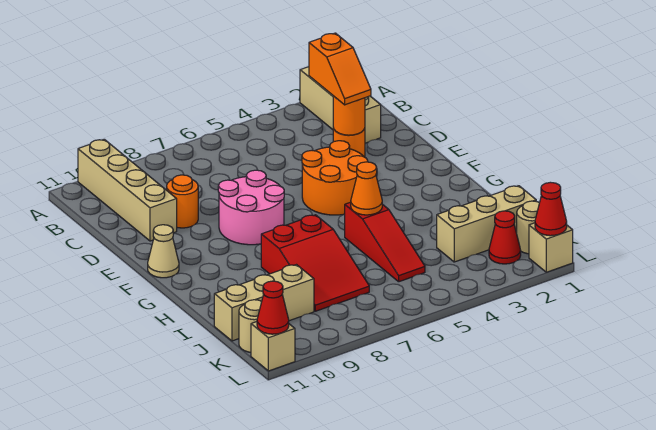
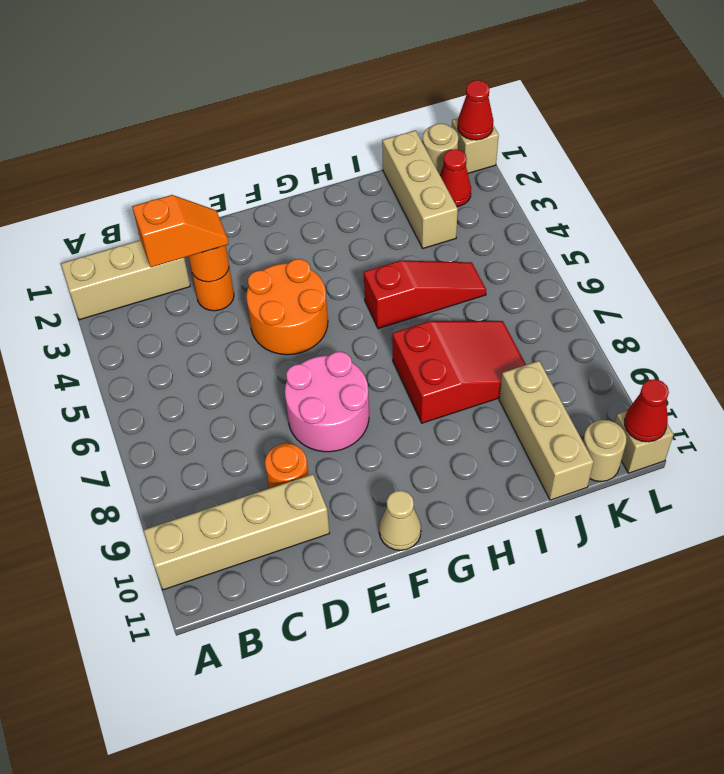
orange cone H5 level 2 -> none

